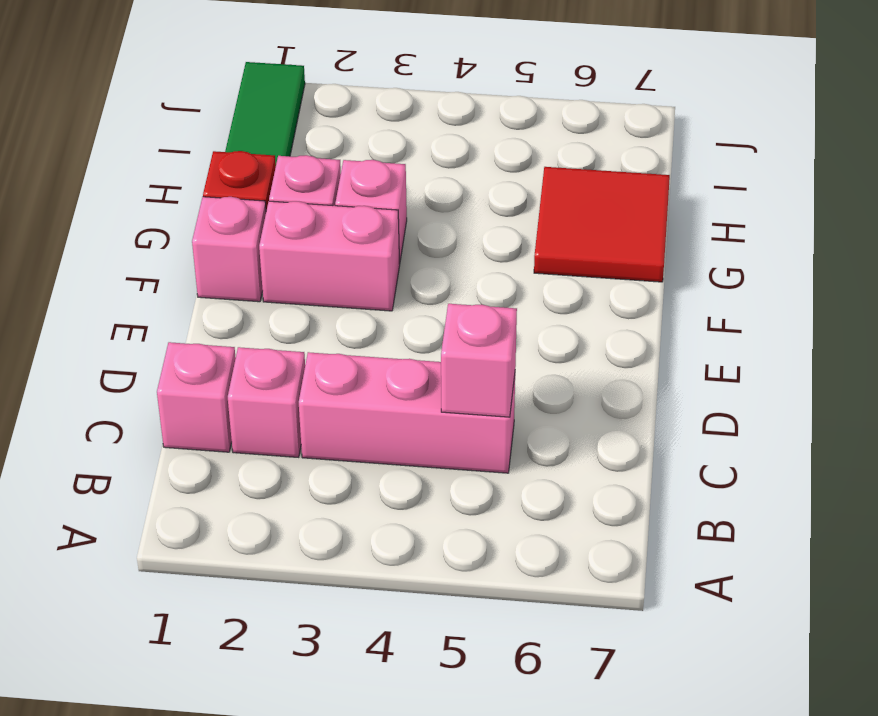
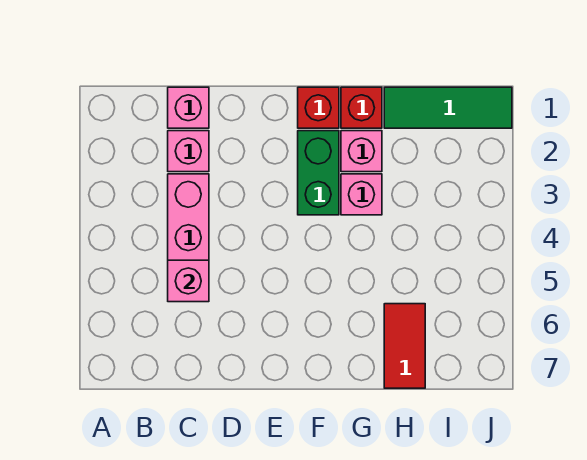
pink brick F1 level 1 -> red brick F1 level 1
pink brick F2:F3 level 1 -> green brick F2:F3 level 1
red tile G6:H7 level 1 -> red tile H6:H7 level 1

